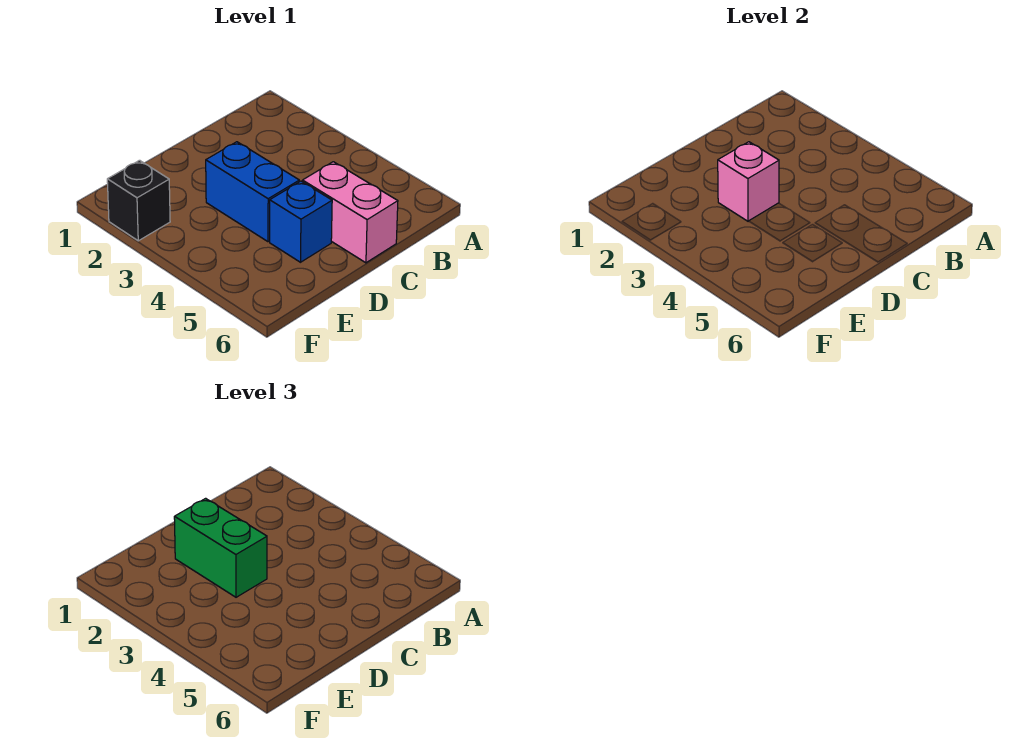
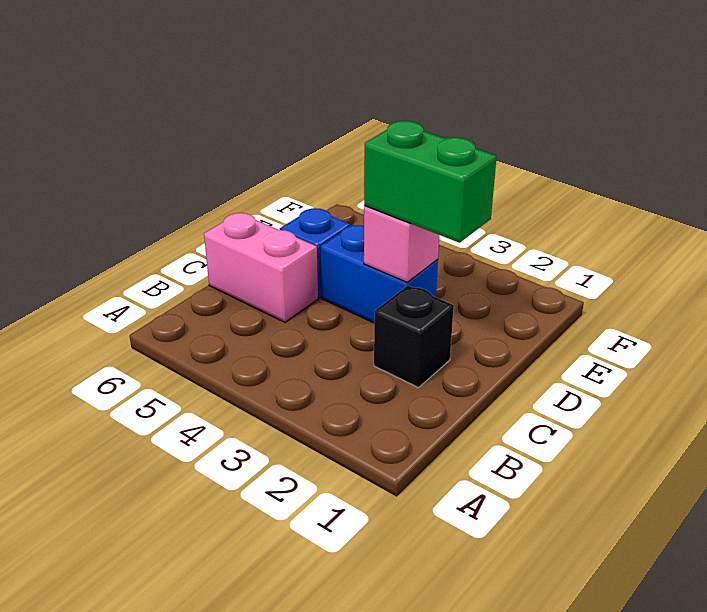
black brick F2 level 1 -> black brick C2 level 1

